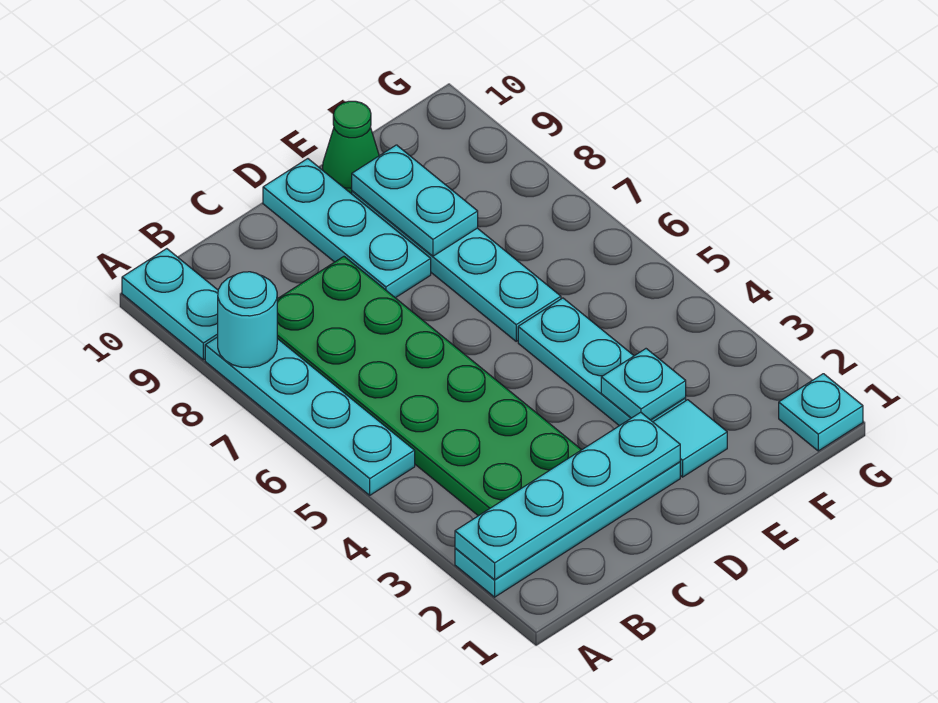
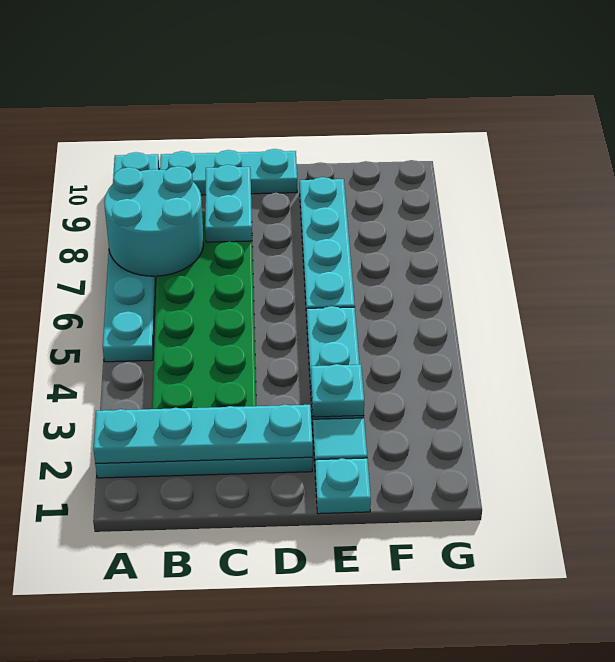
cyan round brick A8 level 2 -> cyan round brick A7:B8 level 2
cyan plate D8:D10 level 1 -> cyan plate B10:D10 level 1
cyan plate E8:E9 level 2 -> cyan plate C8:C9 level 2
green cone E10 level 1 -> none
cyan plate G1 level 1 -> cyan plate E1 level 1

